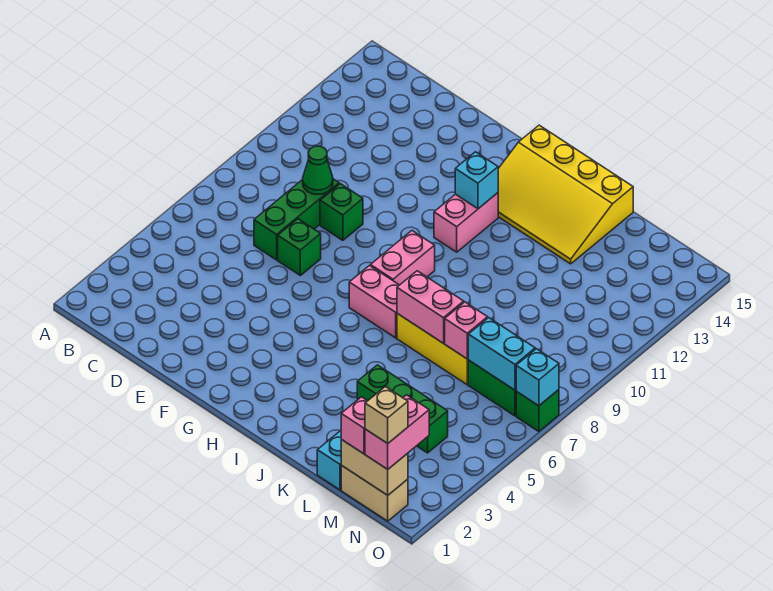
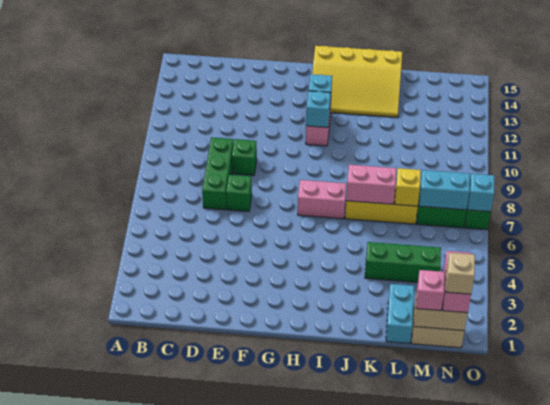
green cone D9 level 2 -> none
pink brick H8:H9 level 1 -> none
none -> cyan brick H11 level 2
pink brick L7 level 2 -> yellow brick L7 level 2

